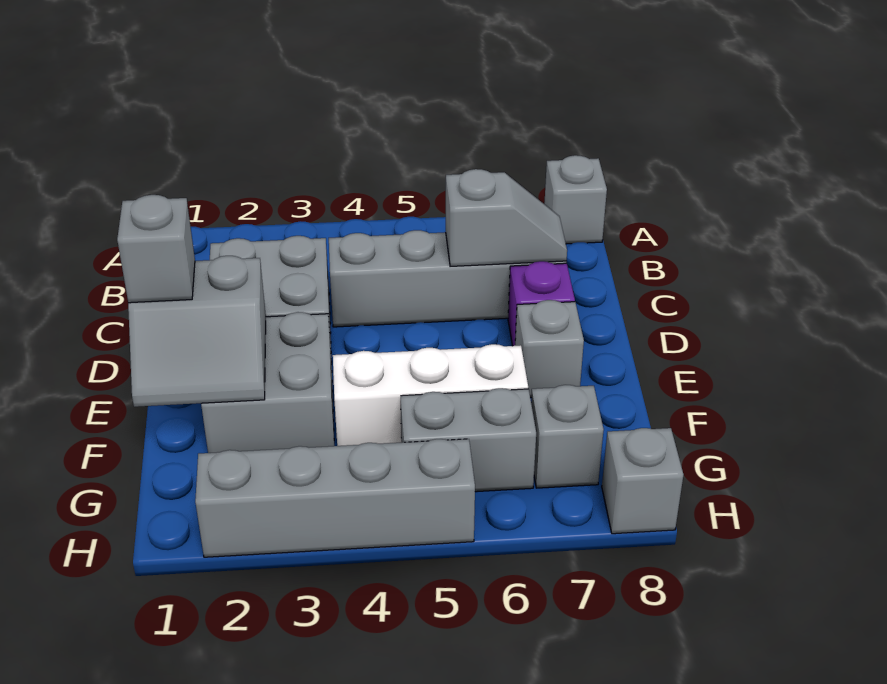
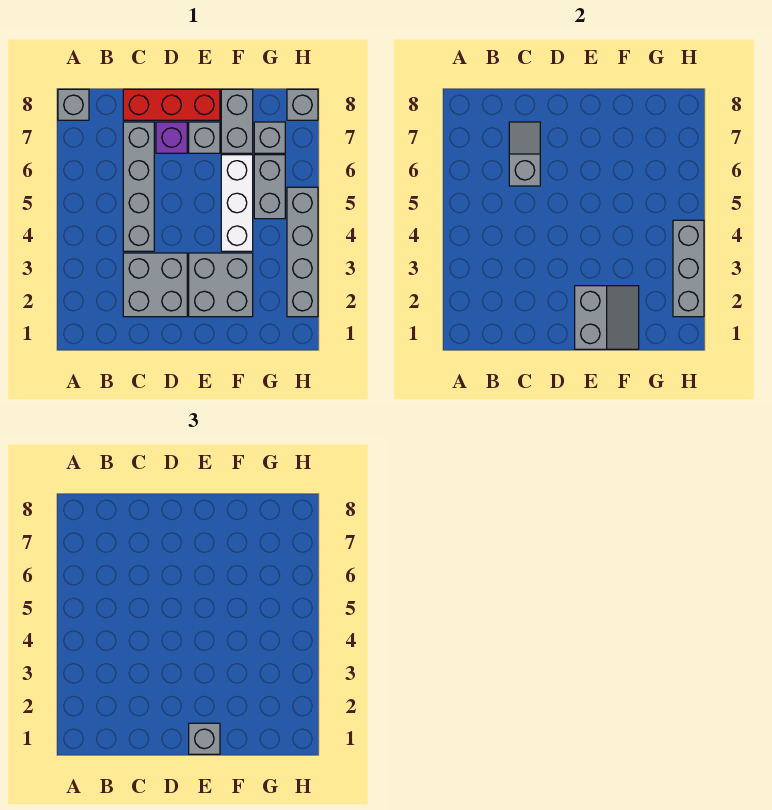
none -> red brick C8:E8 level 1
none -> grey brick F7:F8 level 1
none -> grey brick H2:H4 level 2

